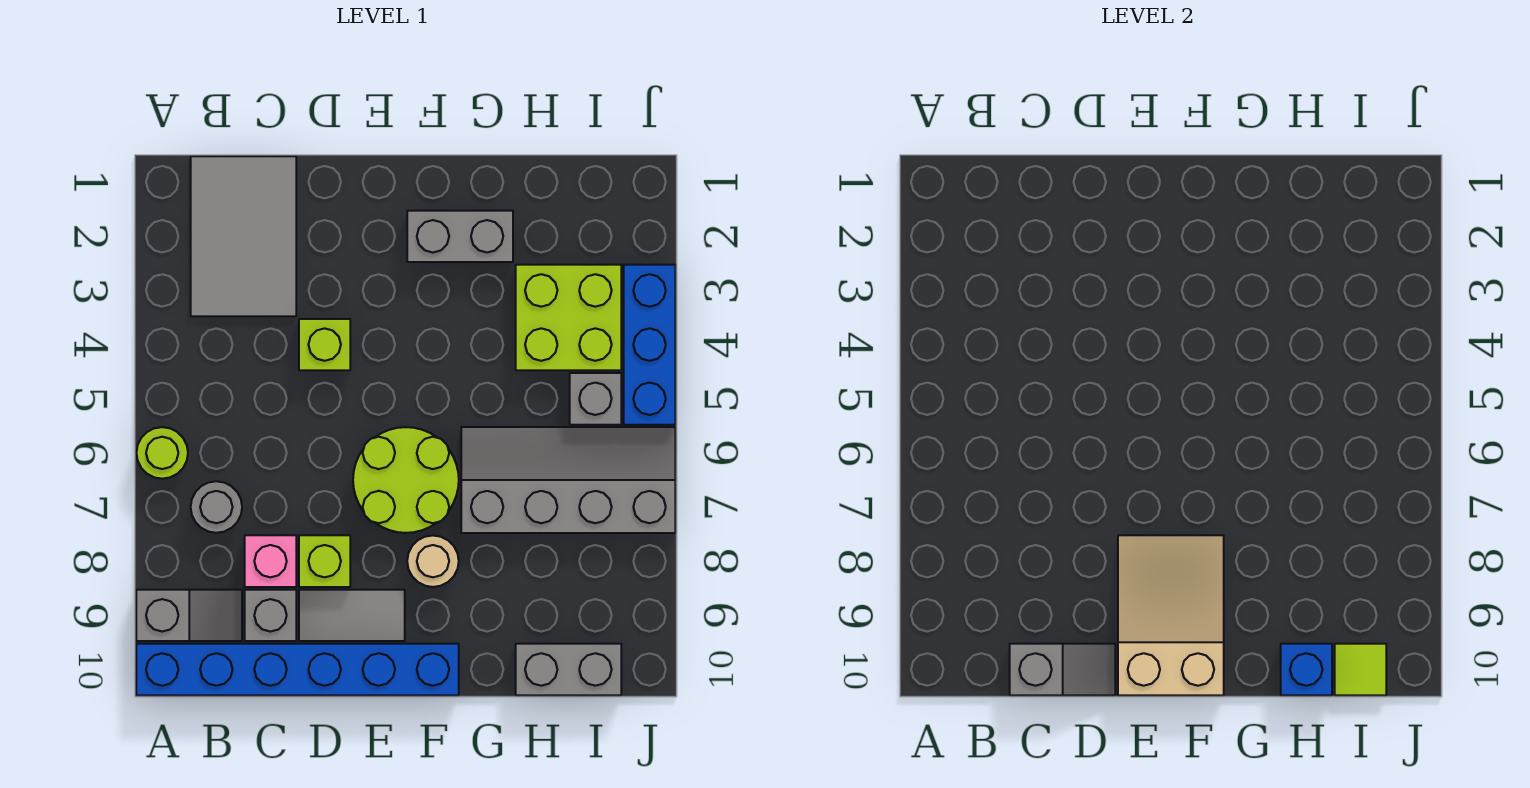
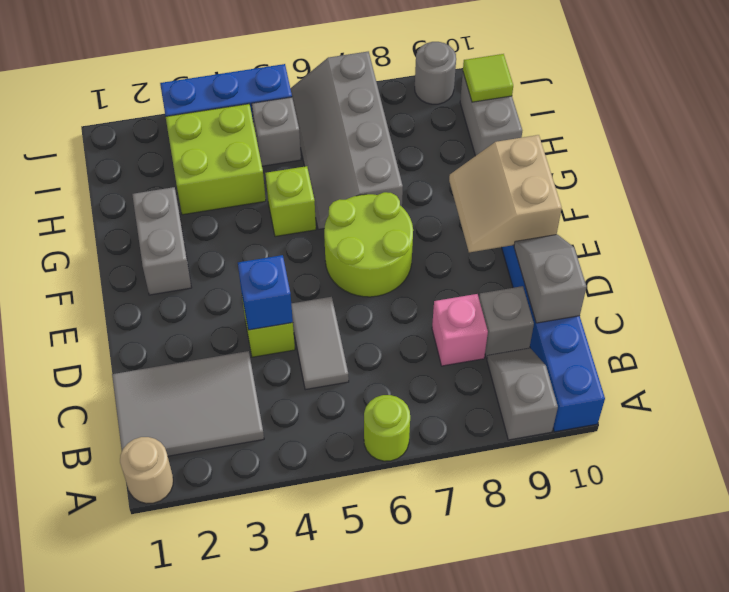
grey round brick B7 level 1 -> grey round brick J9 level 1
lime brick D8 level 1 -> lime brick G5 level 1
grey tile D9:E9 level 1 -> grey tile C5:D5 level 1
tan slope E8:F10 level 2 top 10 -> tan slope E9:F10 level 2 top 10
tan round brick F8 level 1 -> tan round brick A1 level 1
blue brick H10 level 2 -> blue brick D4 level 2

